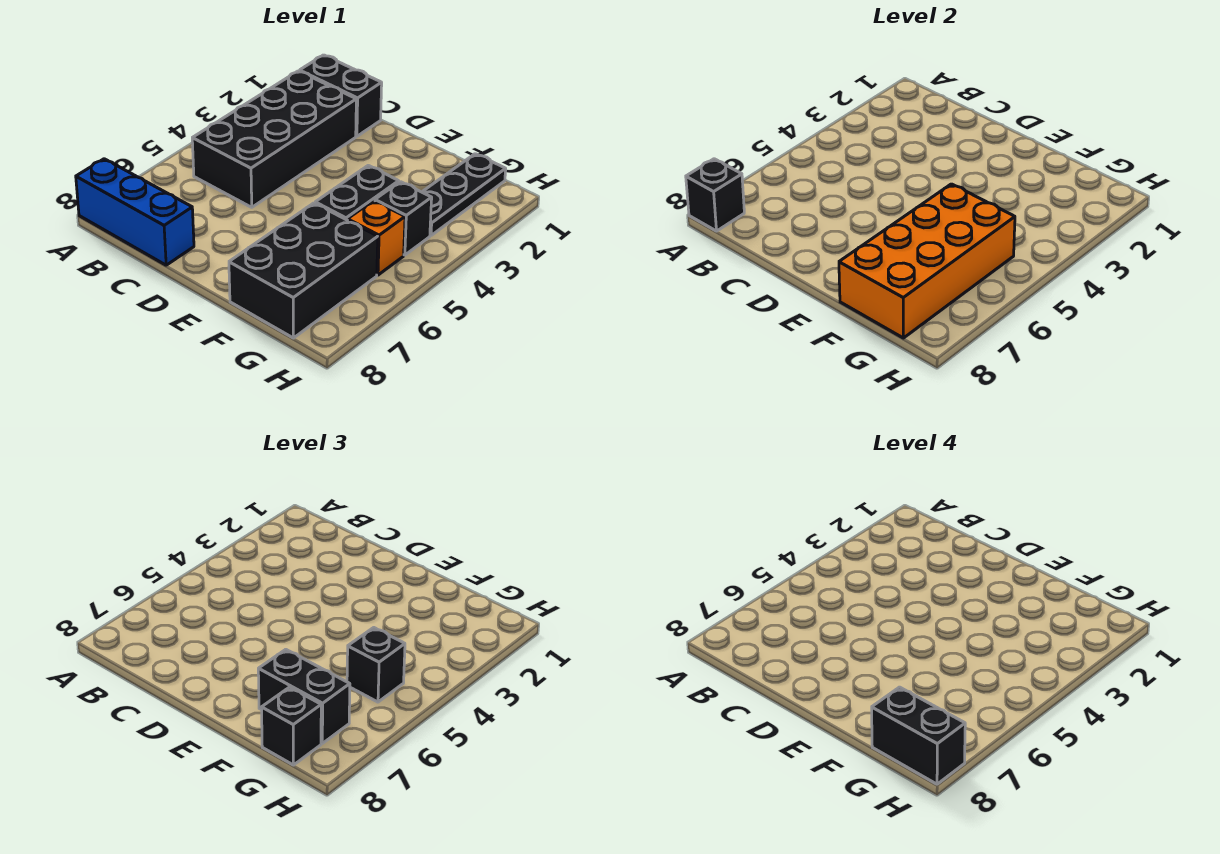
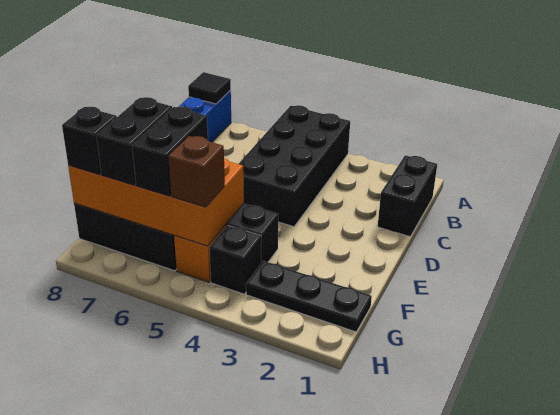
black brick A8 level 2 -> black tile A8 level 2
black brick B2:C5 level 1 -> black brick A4:D5 level 1
black brick G5 level 3 -> brown brick G5 level 3
black brick G8:H8 level 4 -> black brick F6:G6 level 3

